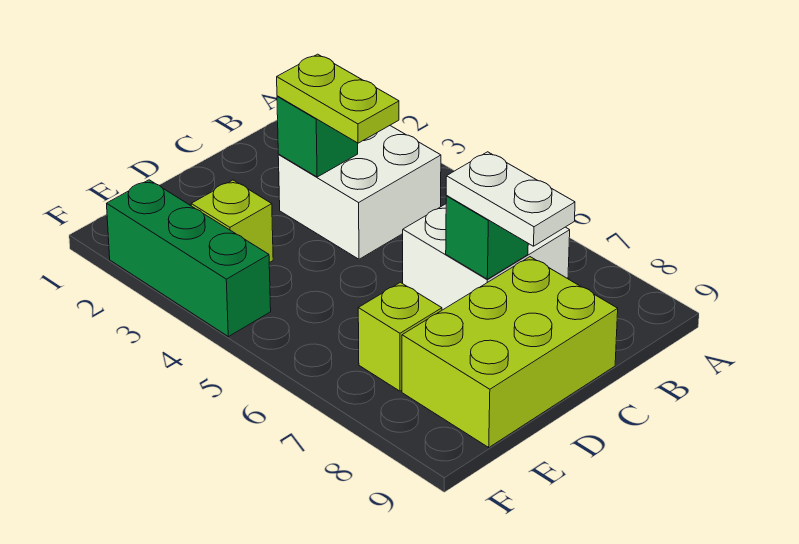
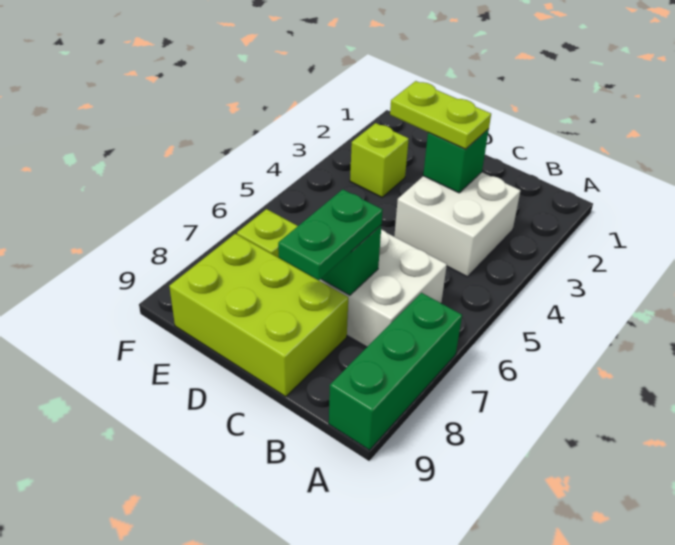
lime plate C3:C4 level 3 -> lime plate C3:D3 level 3
white plate C7:C8 level 3 -> green plate C7:C8 level 3
green brick F2:F4 level 1 -> green brick A7:A9 level 1

